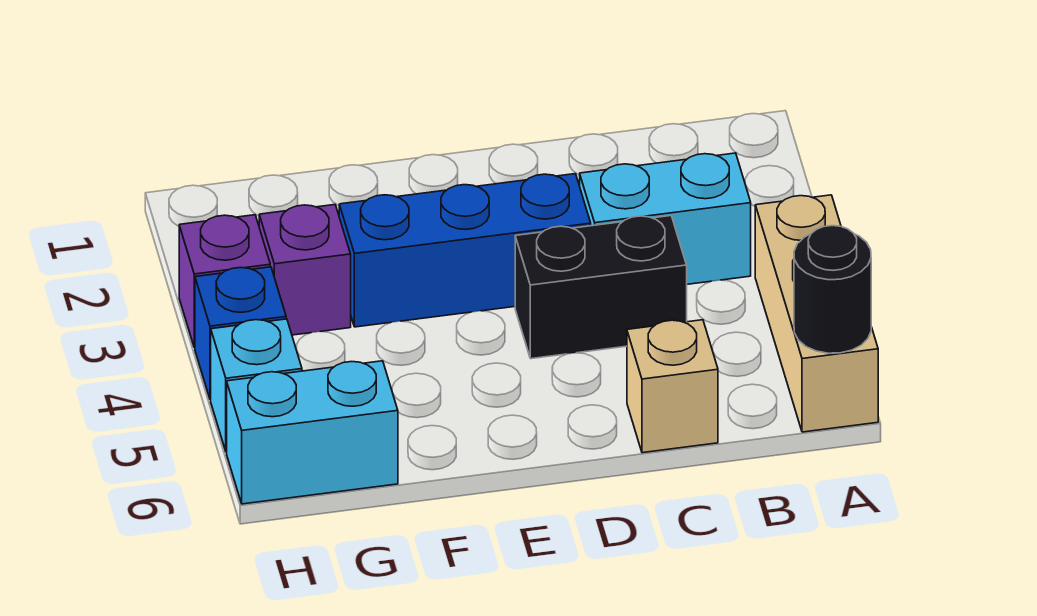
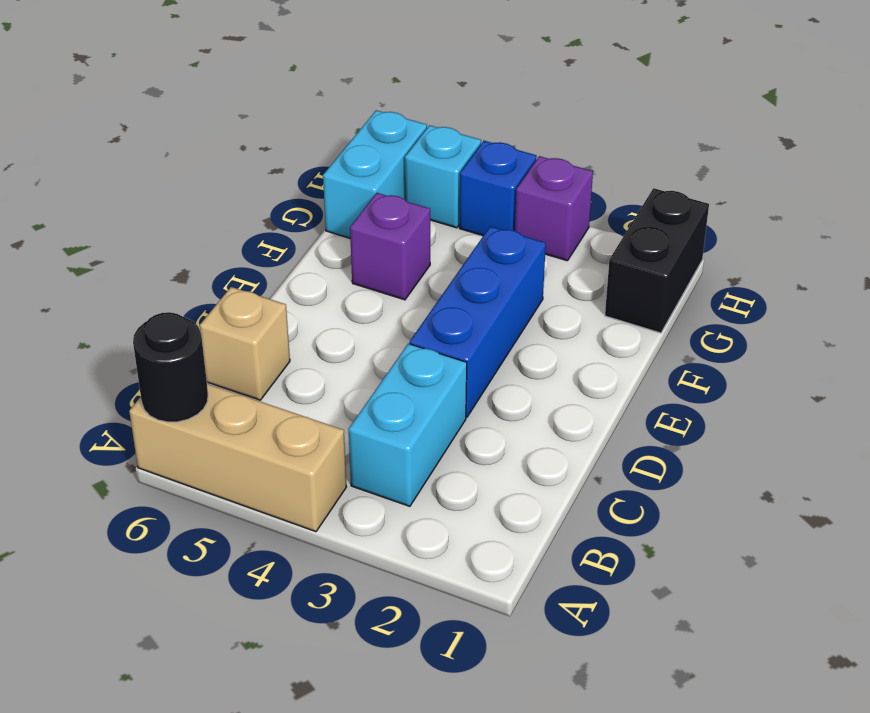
black brick C4:D4 level 1 -> black brick G1:H1 level 1
purple brick G3 level 1 -> purple brick F5 level 1

